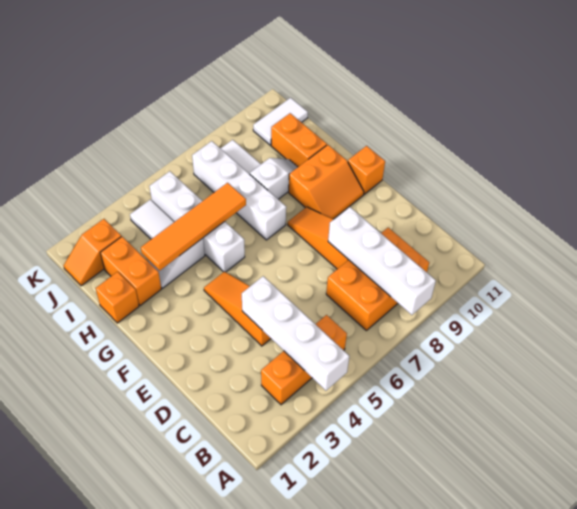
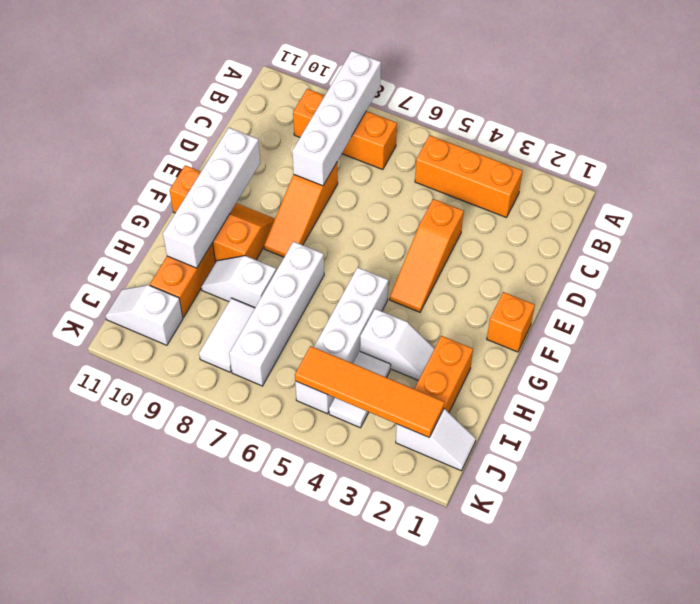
white brick A4:D4 level 2 -> white brick E10:H10 level 2
orange brick B7:C9 level 1 -> orange brick B7:B9 level 1
orange brick H1 level 1 -> orange brick F1 level 1
orange tile H3:H6 level 2 -> orange tile J2:J5 level 2
orange slope J1:J2 level 1 top 2 -> white slope J1:J2 level 1 top 2
white tile J10:J11 level 1 -> white slope J10:J11 level 1 top 10

